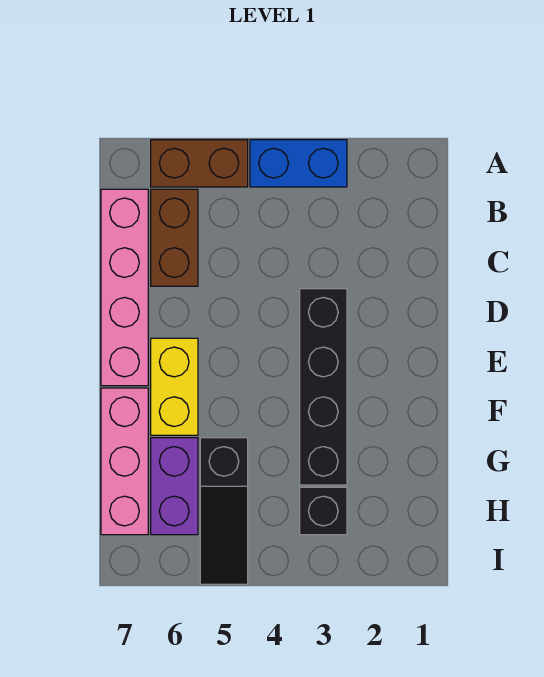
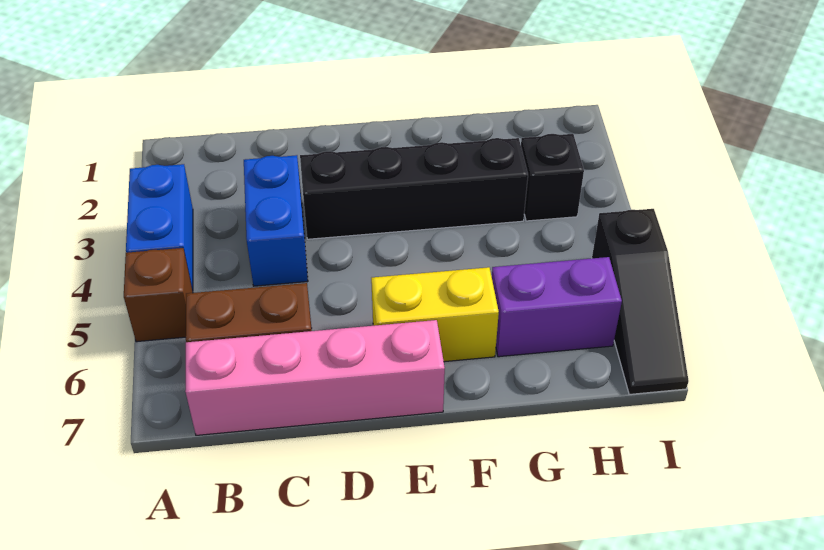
brown brick A5:A6 level 1 -> brown brick A5 level 1
none -> blue brick C3:C4 level 1
pink brick F7:H7 level 1 -> none
black slope G5:I5 level 1 top G -> black slope I5:I7 level 1 top 5

